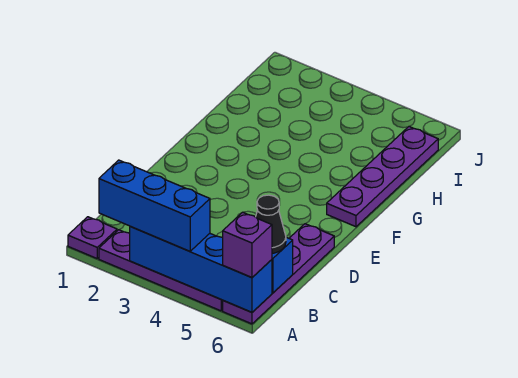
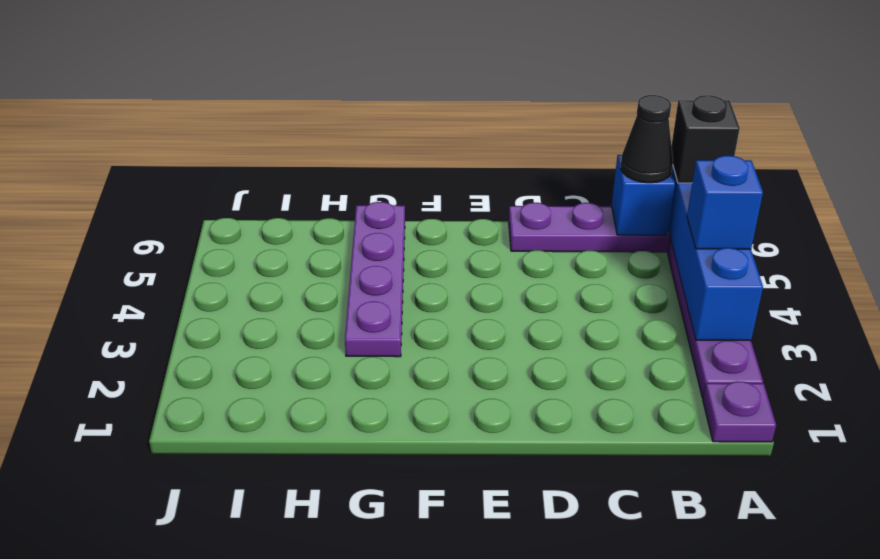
blue brick A2:A4 level 3 -> blue brick A4 level 3
purple brick A6 level 3 -> black brick A6 level 3
purple plate F6:I6 level 1 -> purple plate G3:G6 level 1

